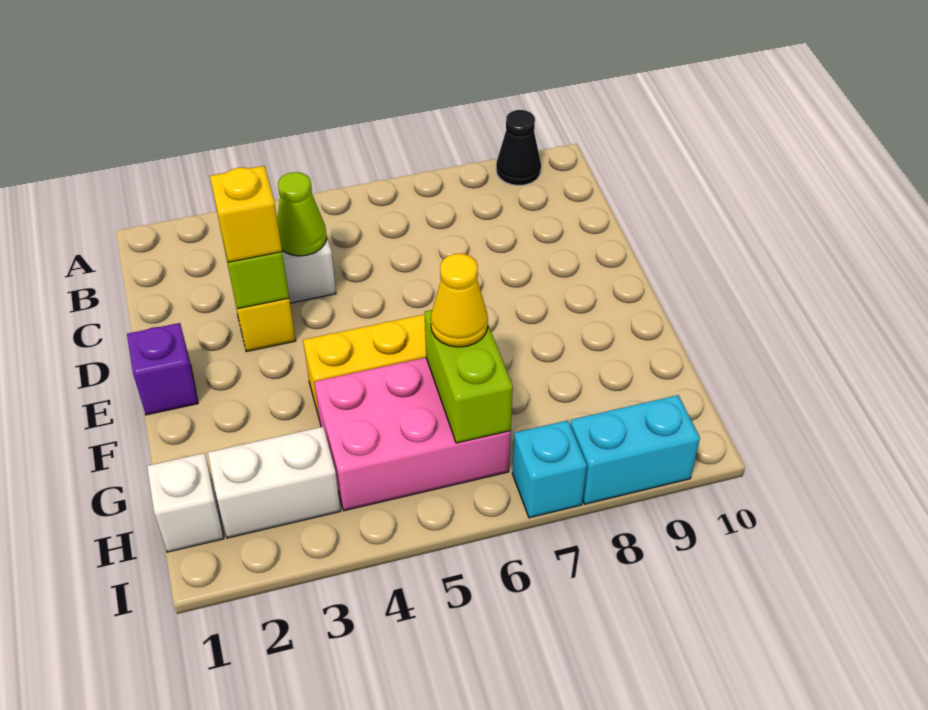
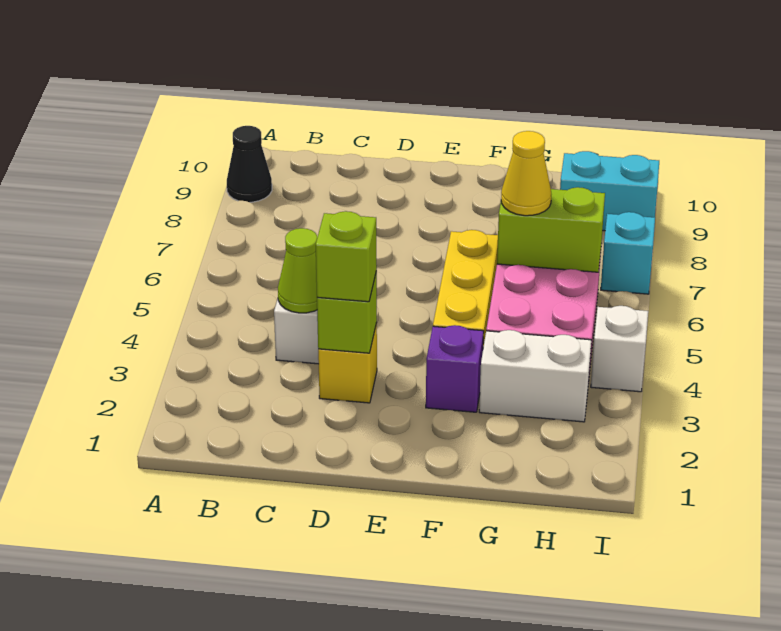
yellow brick D3 level 3 -> lime brick D3 level 3
purple brick E1 level 1 -> purple brick F3 level 1
white brick H1 level 1 -> white brick I4 level 1
white brick H2:H3 level 1 -> white brick G3:H3 level 1
cyan brick I8:I9 level 1 -> cyan brick H9:I9 level 1

